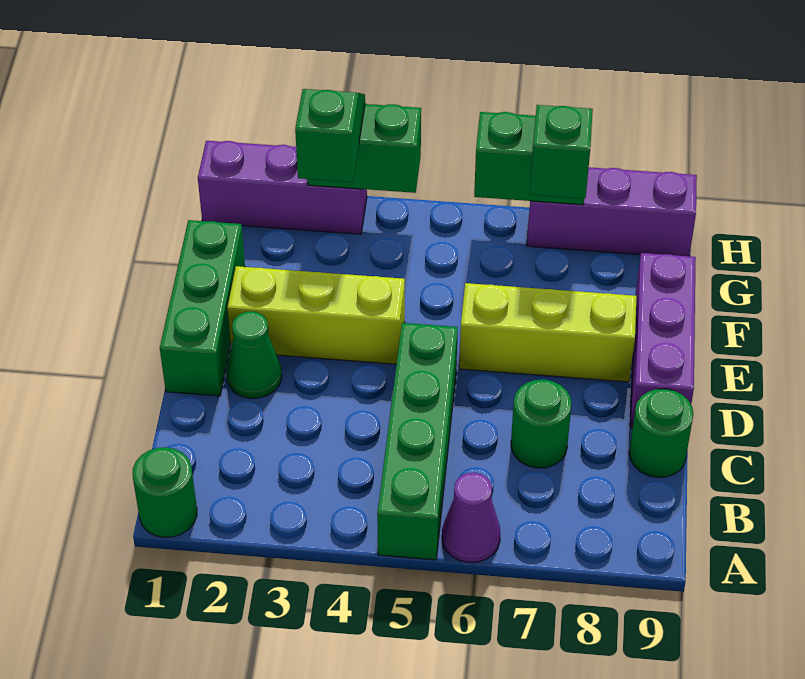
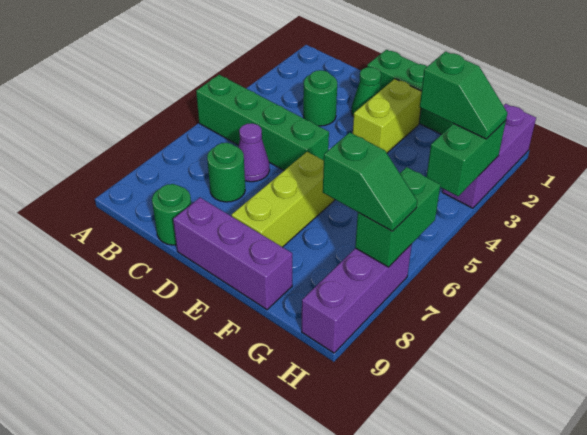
green round brick A1 level 1 -> green round brick C3 level 1
purple cone A6 level 1 -> purple cone C6 level 1
lime brick E2:E4 level 1 -> lime brick E2:E3 level 1

